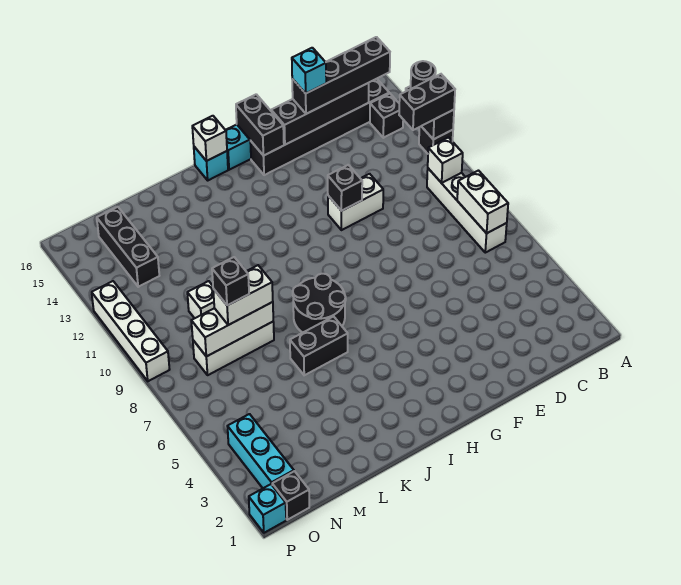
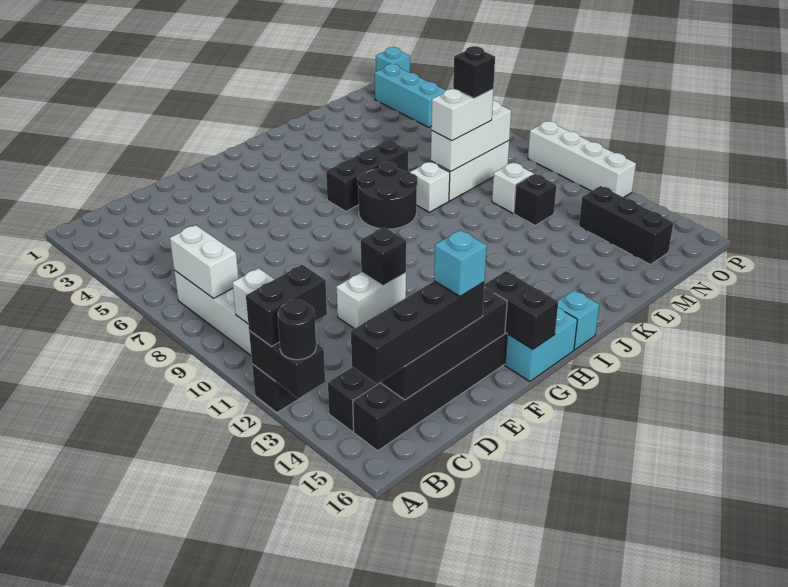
white brick I16 level 2 -> white brick K8 level 1
black brick J6:K6 level 1 -> black brick I6:K6 level 1
black brick O1 level 1 -> black brick M11 level 1

